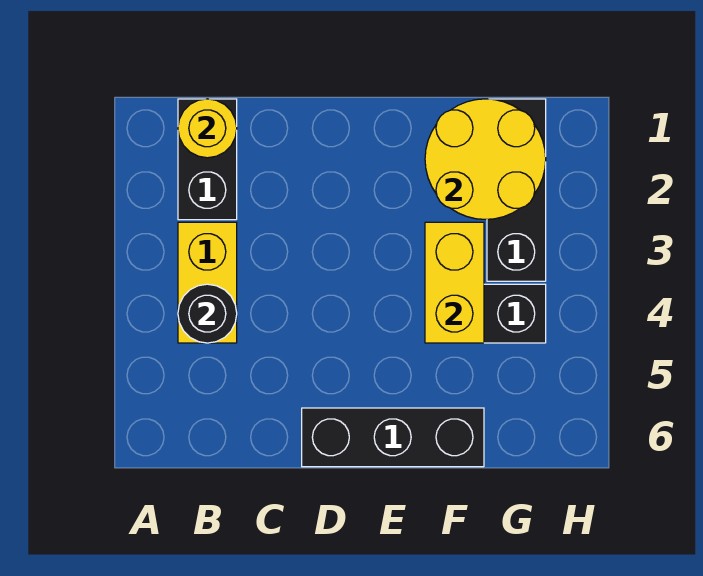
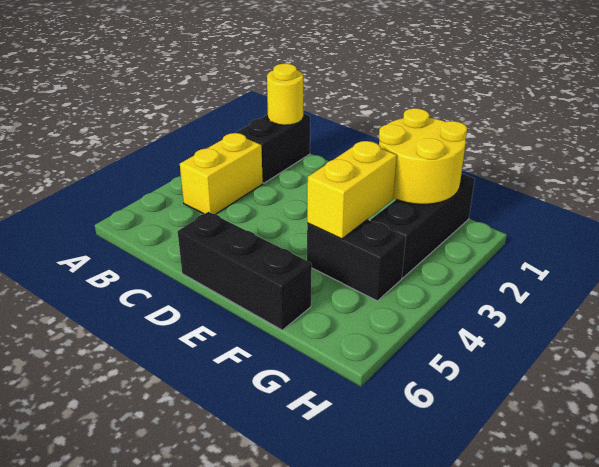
black round brick B4 level 2 -> none

